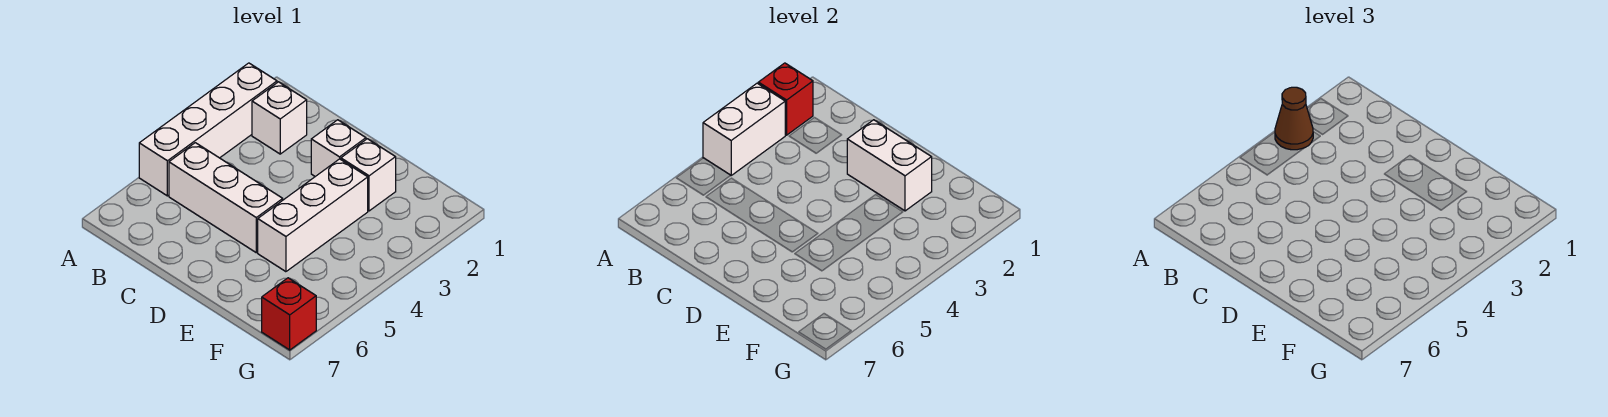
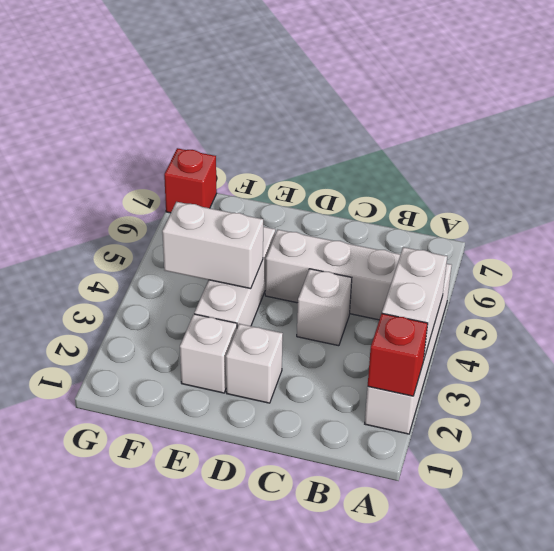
brown cone A3 level 3 -> none
white brick B2 level 1 -> white brick C4 level 1
white brick D2:E2 level 2 -> white brick E4:F4 level 2

